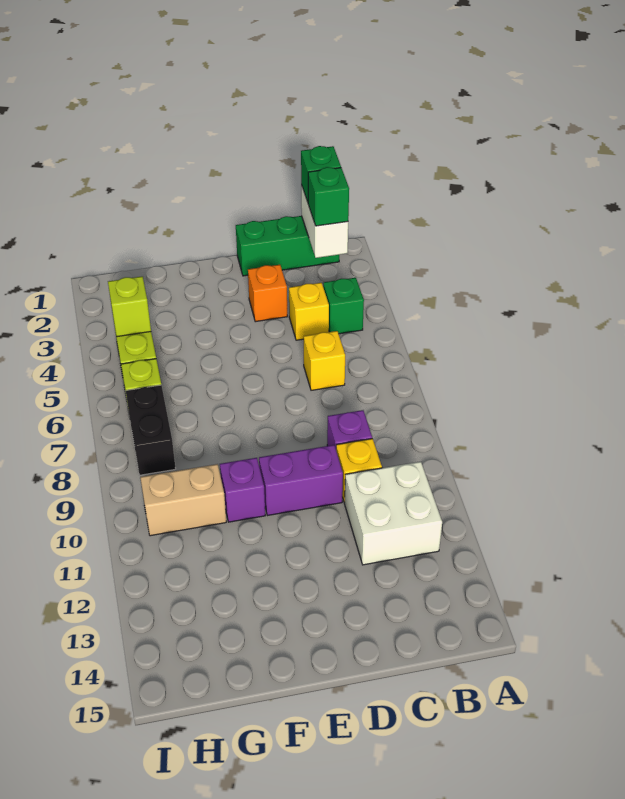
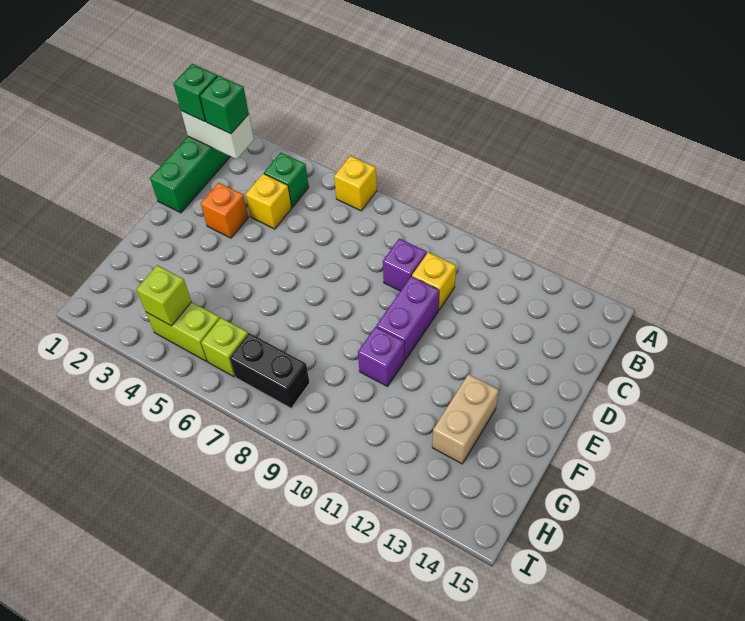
white brick B11:C12 level 1 -> none
yellow brick C6 level 1 -> yellow brick A6 level 1
tan brick G10:H10 level 1 -> tan brick F13:G13 level 1

